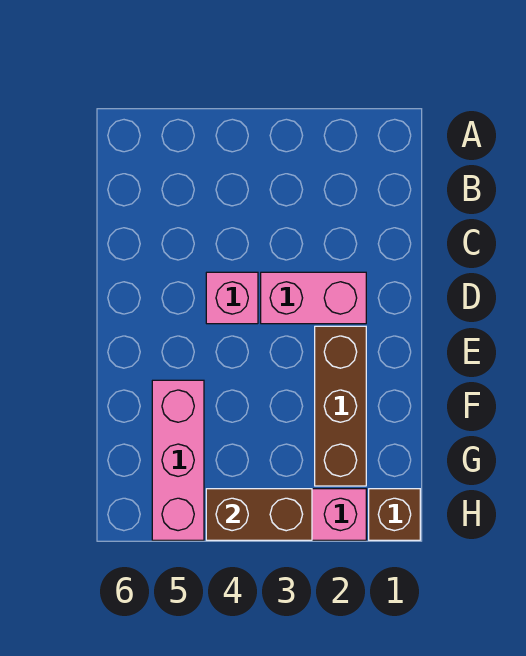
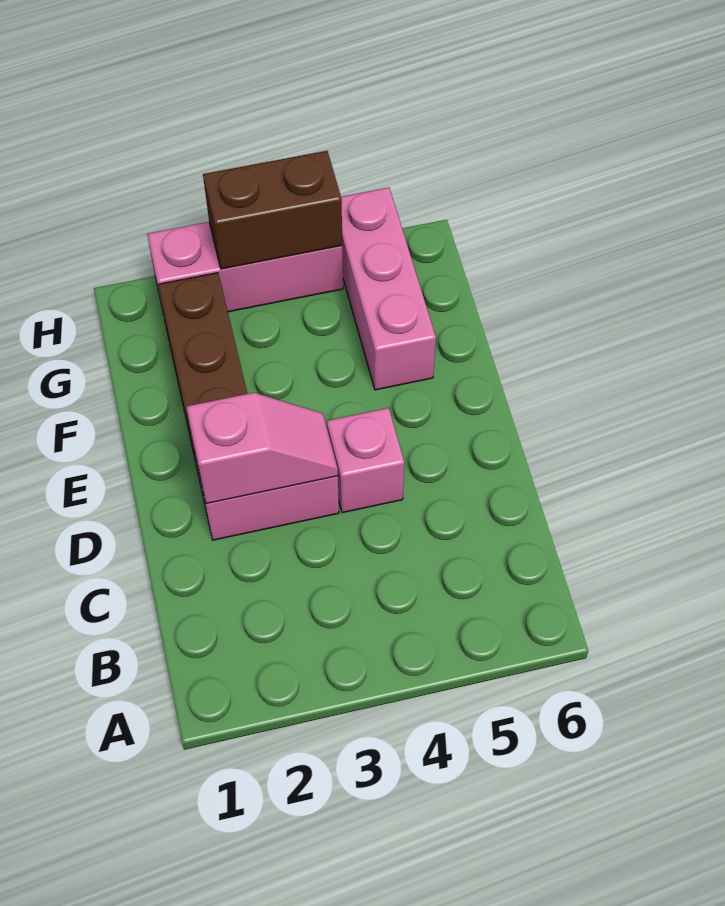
none -> pink slope D2:D3 level 2 top 2
brown brick H1 level 1 -> none

